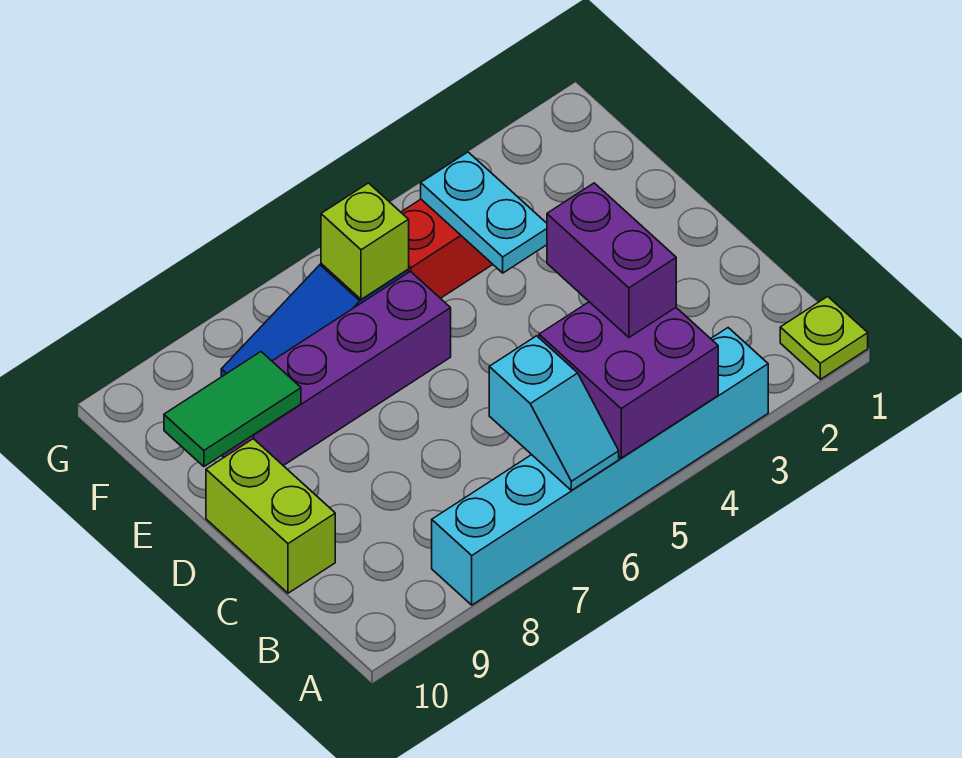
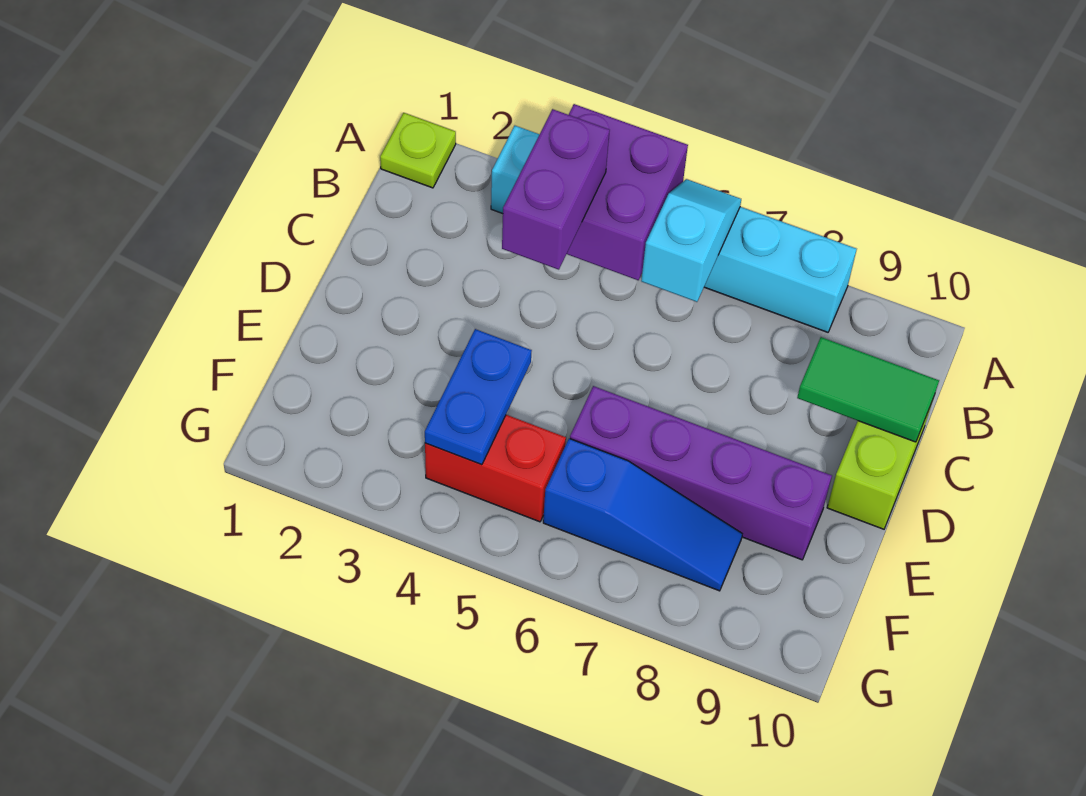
cyan plate E4:F4 level 2 -> blue plate E4:F4 level 2
green tile E9:E10 level 2 -> green tile C9:C10 level 2
lime brick F6 level 2 -> none

